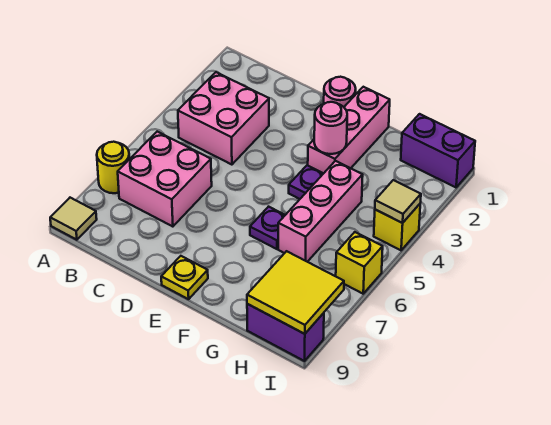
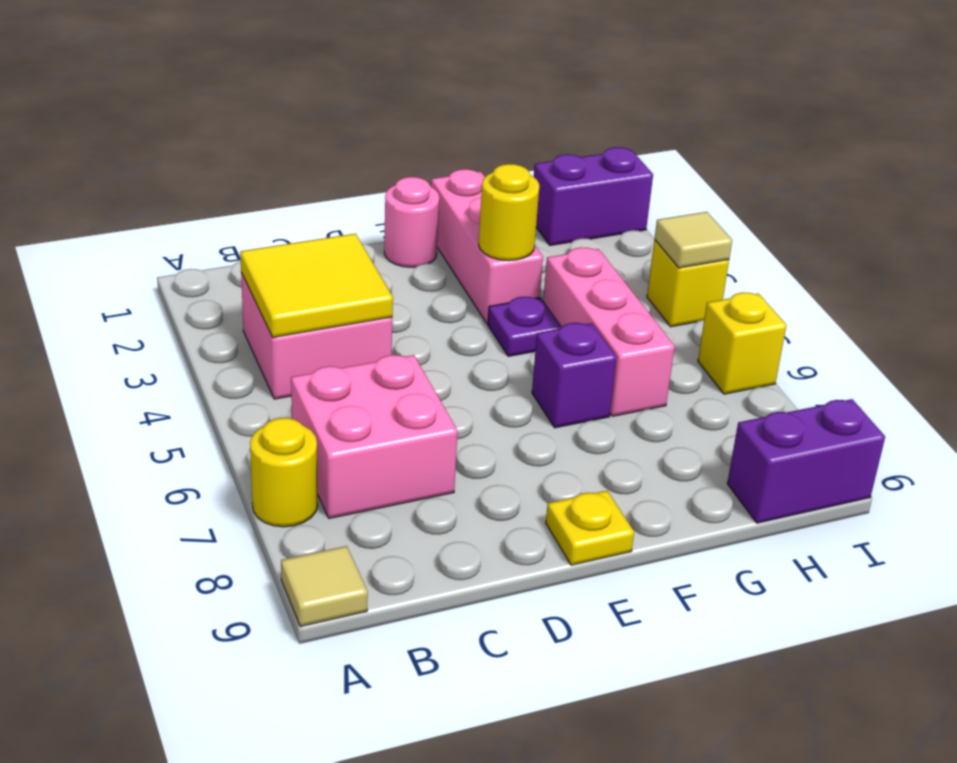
pink round brick F3 level 2 -> yellow round brick F3 level 2
purple plate F6 level 1 -> purple brick F6 level 1
yellow tile H8:I9 level 2 -> yellow tile B3:C4 level 2

